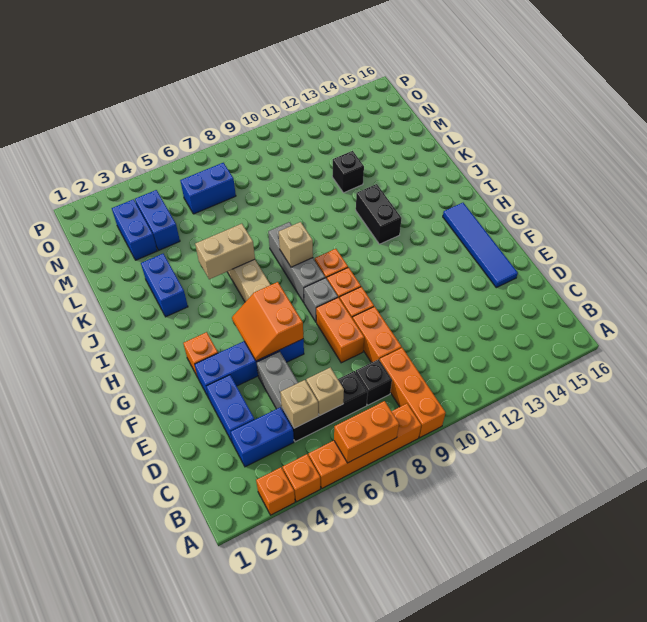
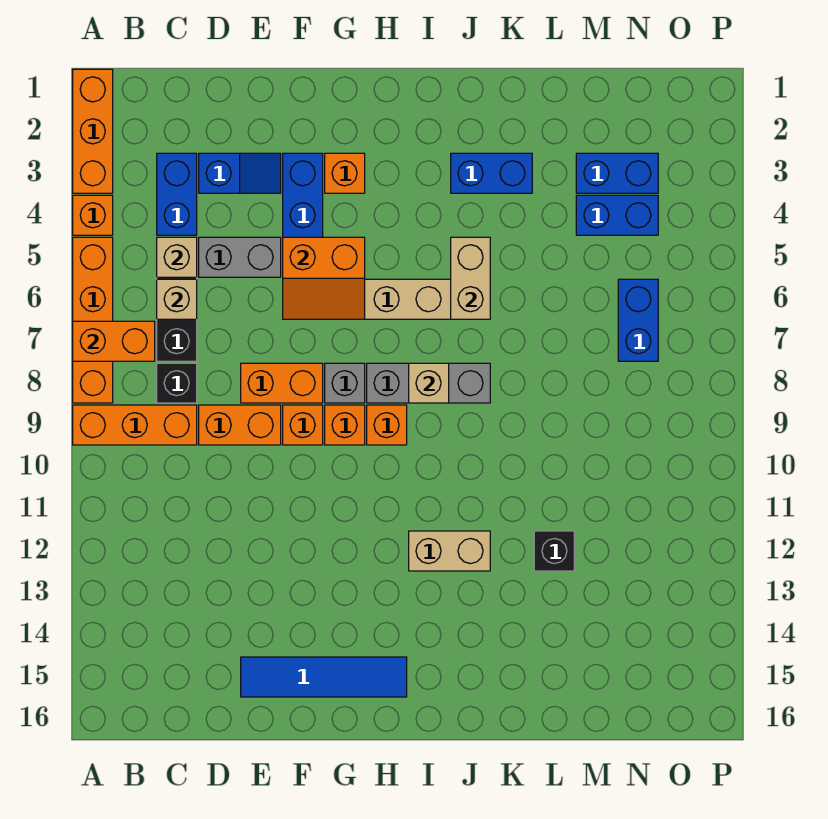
orange brick A3 level 1 -> orange brick A1:A3 level 1
orange brick A6:A7 level 2 -> orange brick A7:B7 level 2
blue brick D3:E3 level 1 -> blue slope D3:E3 level 1 top D
orange slope F5:G6 level 2 top 6 -> orange slope F5:G6 level 2 top 5
black brick I12:J12 level 1 -> tan brick I12:J12 level 1

